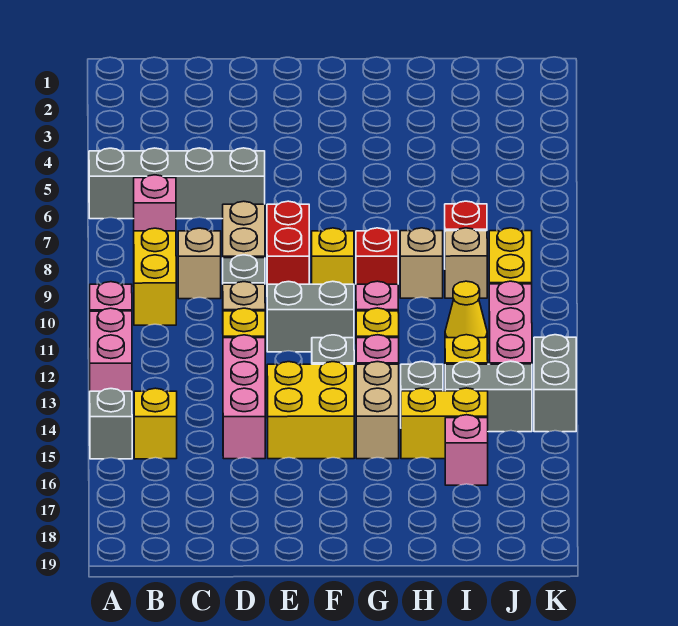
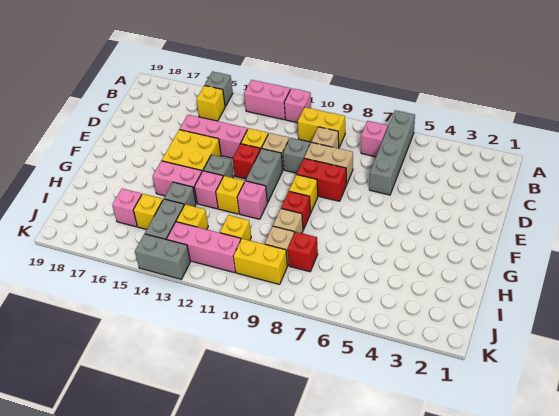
none -> red brick E12 level 1
tan brick G14:G15 level 1 -> pink brick G14:G15 level 1
yellow brick H15:I15 level 1 -> yellow brick I15 level 1
yellow cone I11 level 1 -> yellow brick I11 level 1

